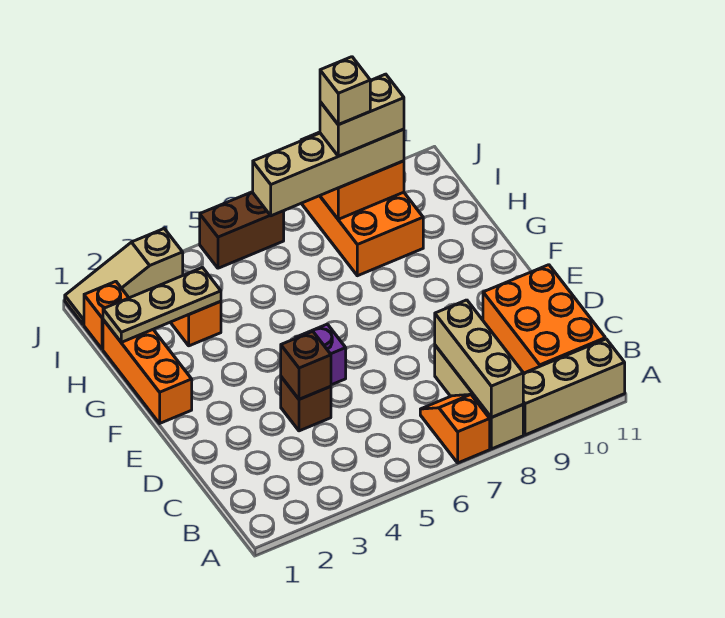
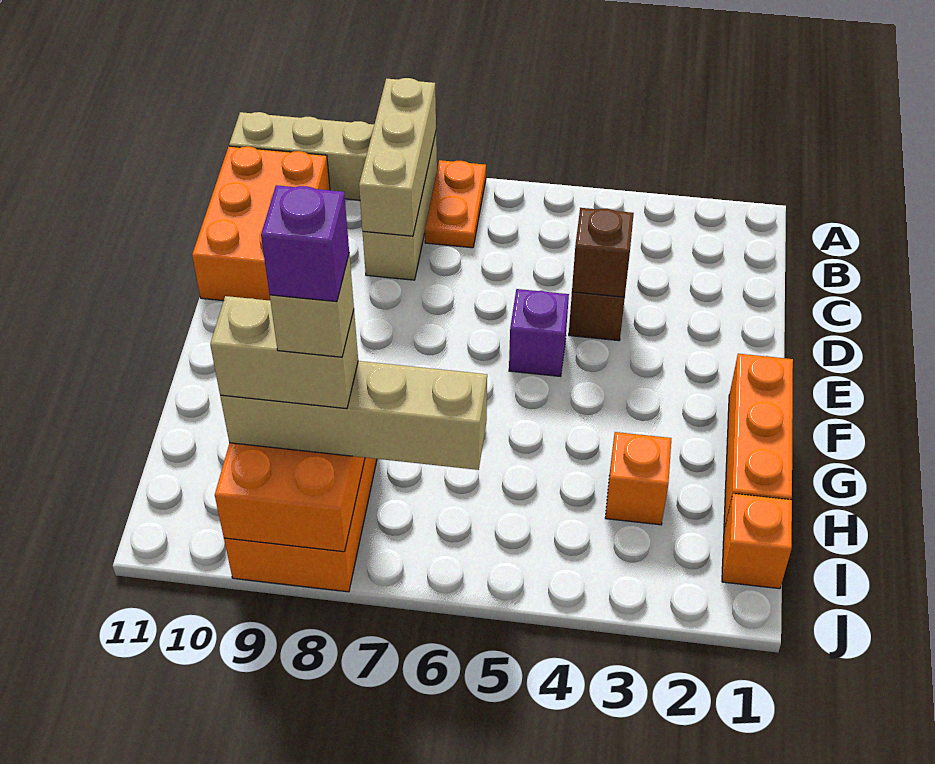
orange slope A7:B7 level 1 top A -> orange plate A7:B7 level 1
tan plate H1:H3 level 2 -> none
none -> purple brick I8 level 6
tan slope J1:J3 level 1 top 3 -> none
brown brick J5:J6 level 1 -> none

